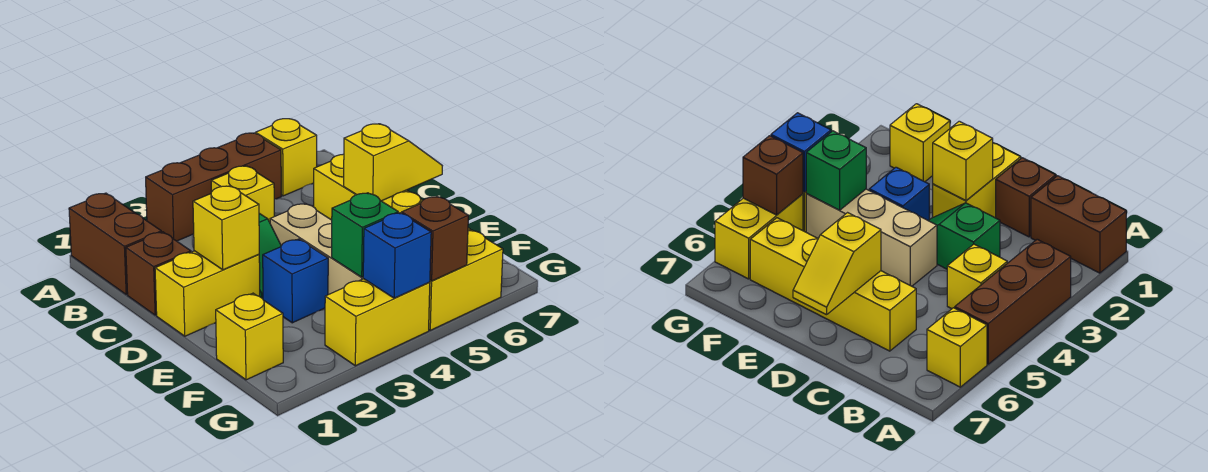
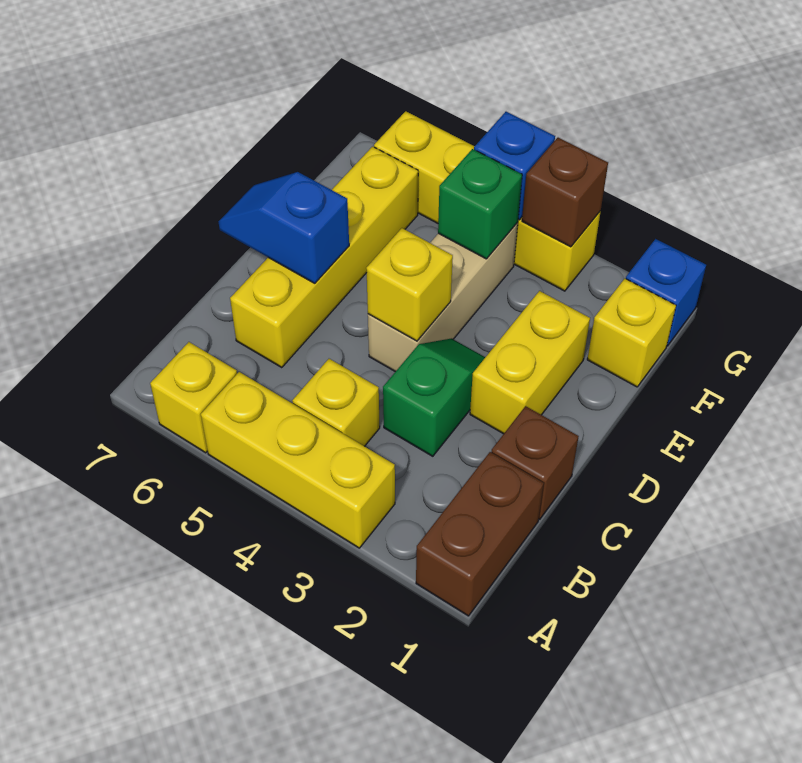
brown brick A3:A5 level 1 -> yellow brick A3:A5 level 1
yellow brick D1:D2 level 1 -> yellow brick D2:E2 level 1
yellow brick D2 level 2 -> yellow brick D4 level 2
yellow slope D6:D7 level 2 top 6 -> blue slope D6:D7 level 2 top 6
blue brick E3 level 1 -> blue brick G1 level 1
brown brick G5 level 2 -> brown brick G3 level 2

